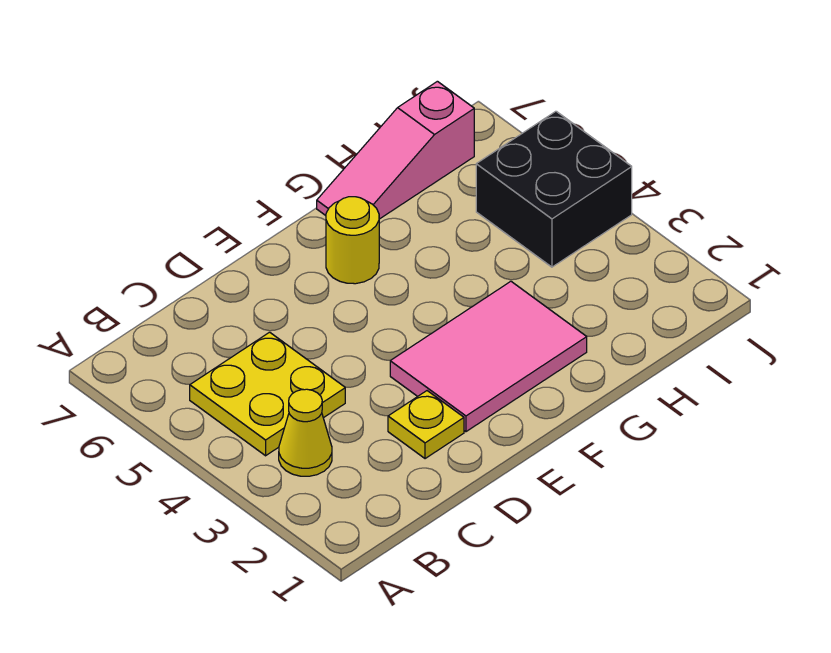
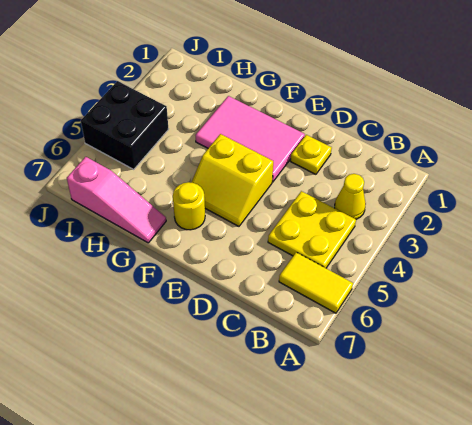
none -> yellow tile A6:B6 level 1
none -> yellow slope E4:F5 level 1 top 4

